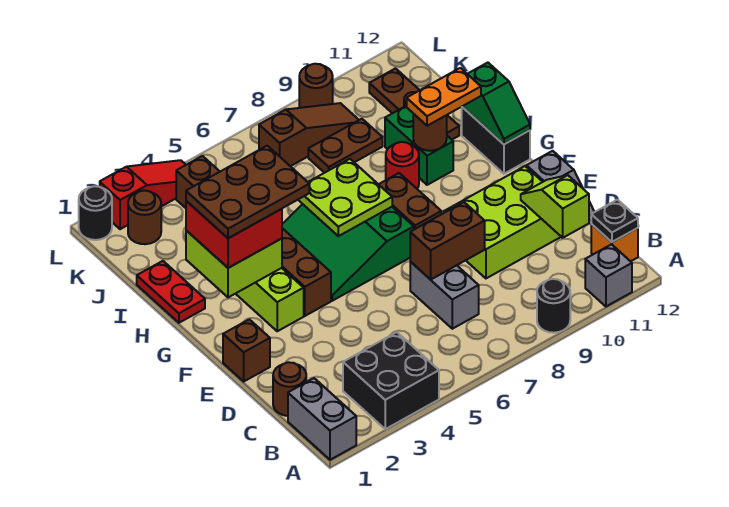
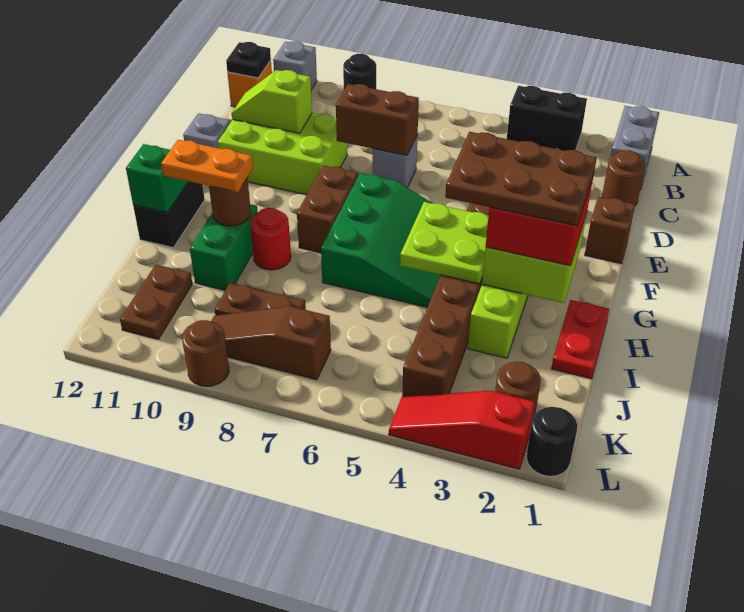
black brick A3:B4 level 1 -> black brick A3:A4 level 1
grey brick C7:D7 level 1 -> grey brick D7 level 1
lime slope C11:D11 level 2 top C -> lime slope D10:D11 level 2 top 10
lime plate G6:H7 level 2 -> lime plate G4:H5 level 2
brown plate I11:K11 level 1 -> brown plate J11:K11 level 1

